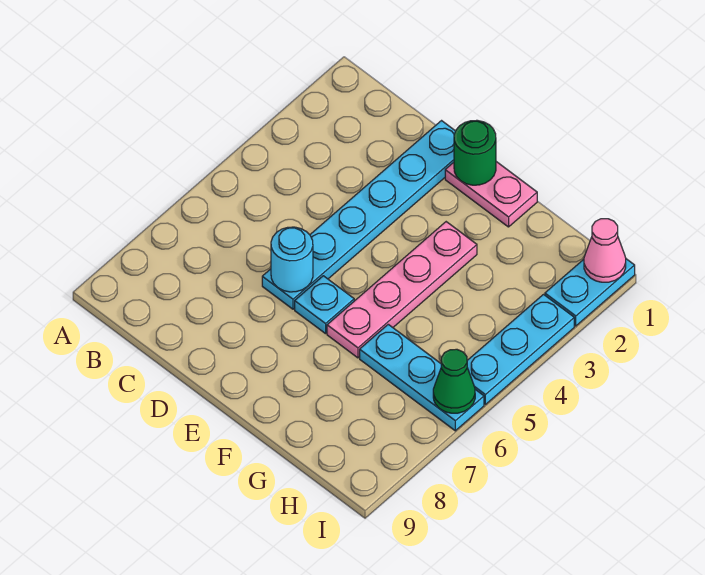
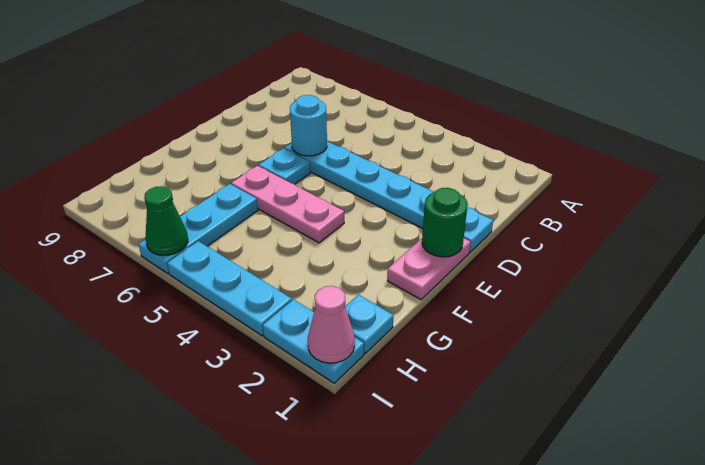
pink plate F3:F6 level 1 -> pink plate F4:F6 level 1
none -> cyan plate H1 level 1

